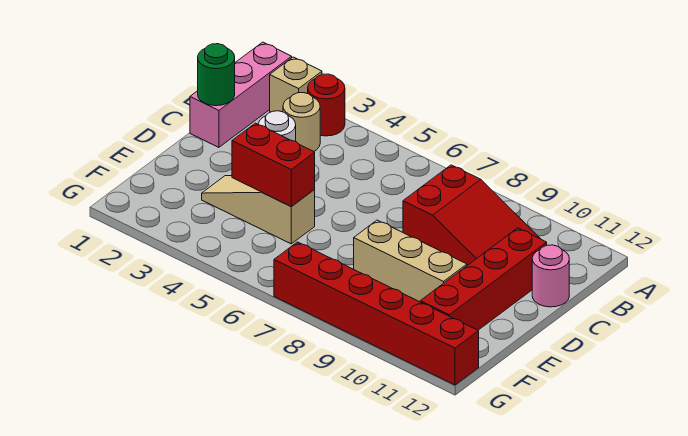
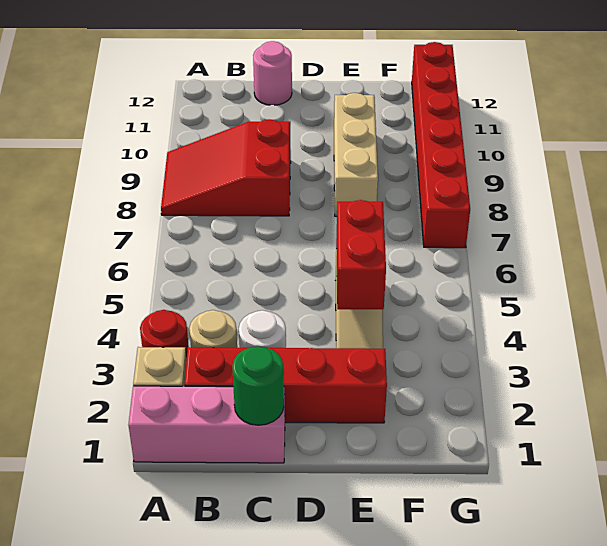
red slope B8:C10 level 1 top 8 -> red slope A8:C9 level 1 top C
red brick C11:F11 level 1 -> red brick B2:E2 level 1

